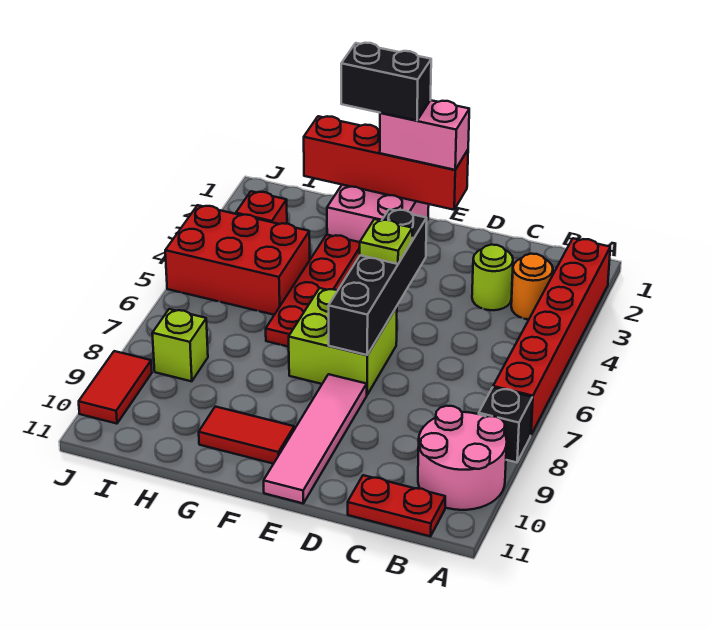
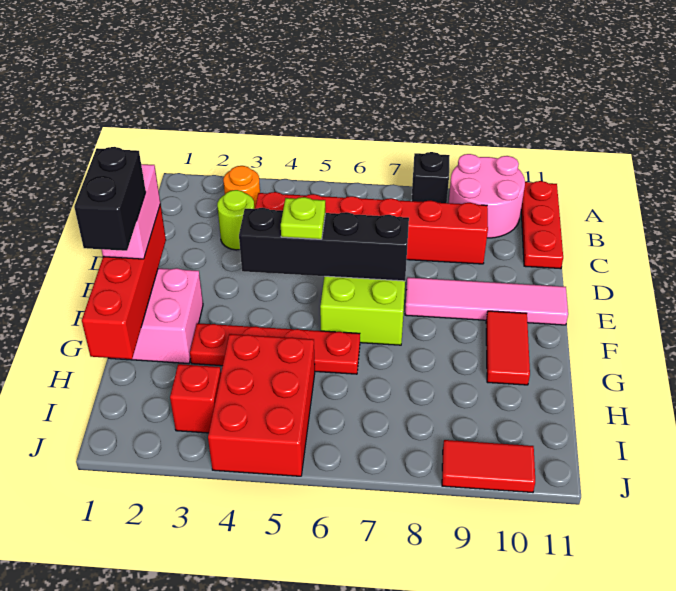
red brick A2:A7 level 1 -> red brick C4:C9 level 1
red plate B11:C11 level 1 -> red plate A11:C11 level 1
lime brick I8 level 1 -> none

